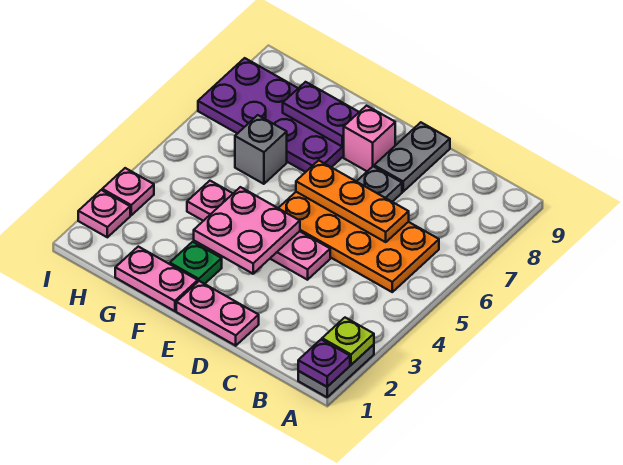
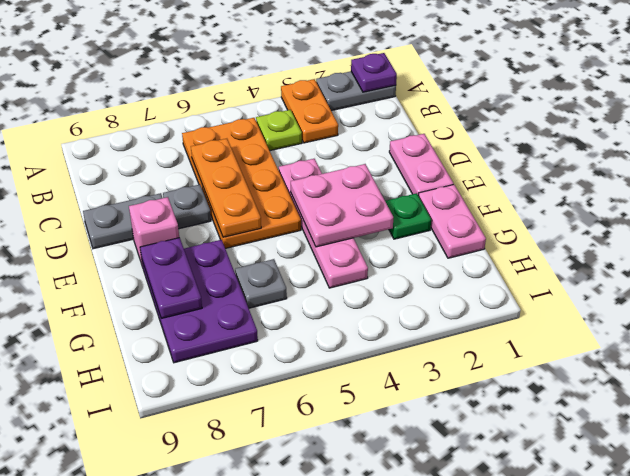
lime plate A2 level 2 -> lime plate B4 level 1
none -> orange plate A3:B3 level 1
purple plate F7:I8 level 1 -> purple plate F7:H8 level 1
grey brick G6 level 1 -> grey plate G6 level 1
pink plate I2 level 1 -> none
pink plate I3 level 1 -> none

